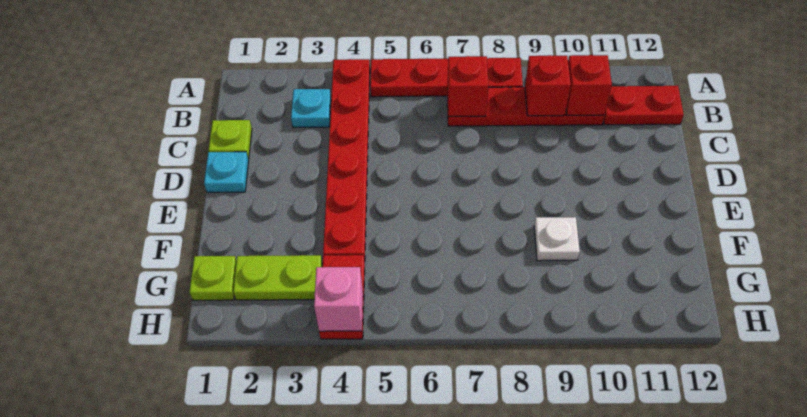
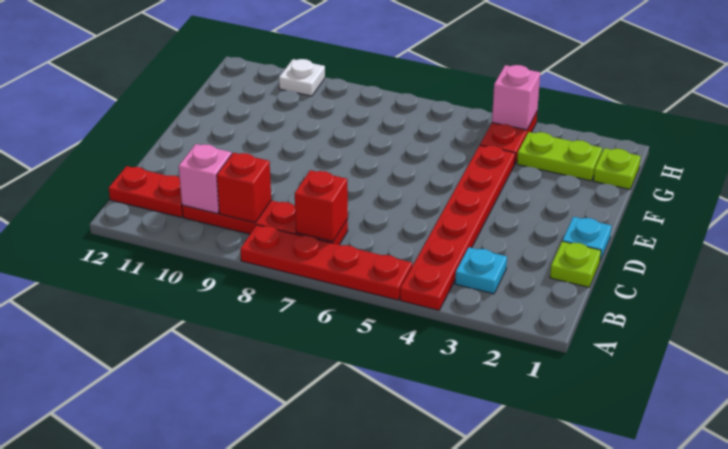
red brick B10 level 2 -> pink brick B10 level 2
white plate F9 level 1 -> white plate H10 level 1

